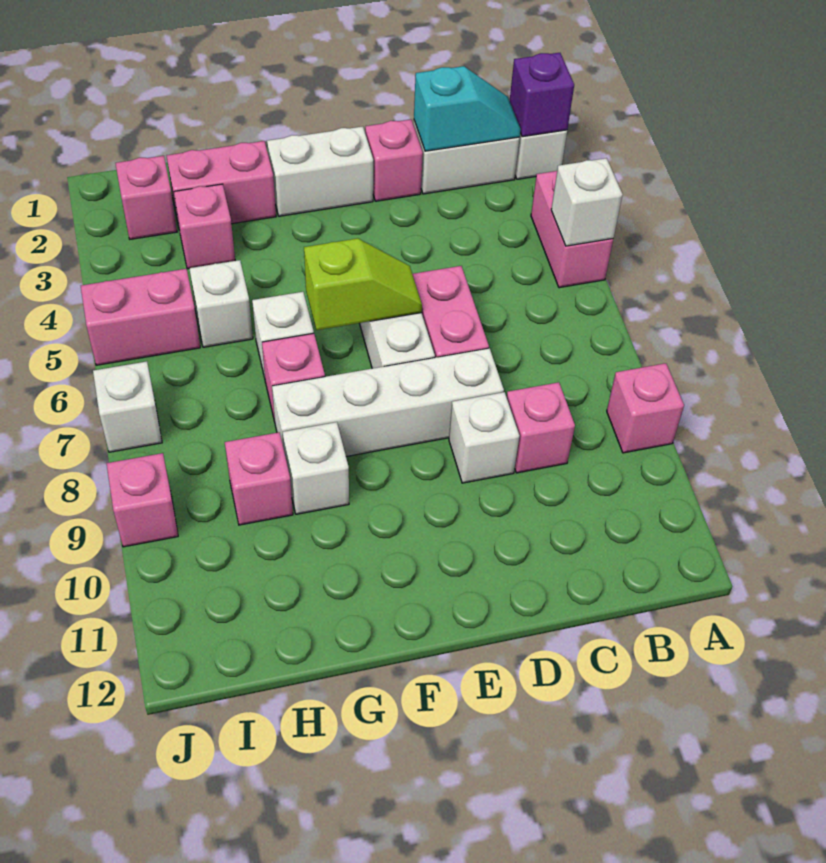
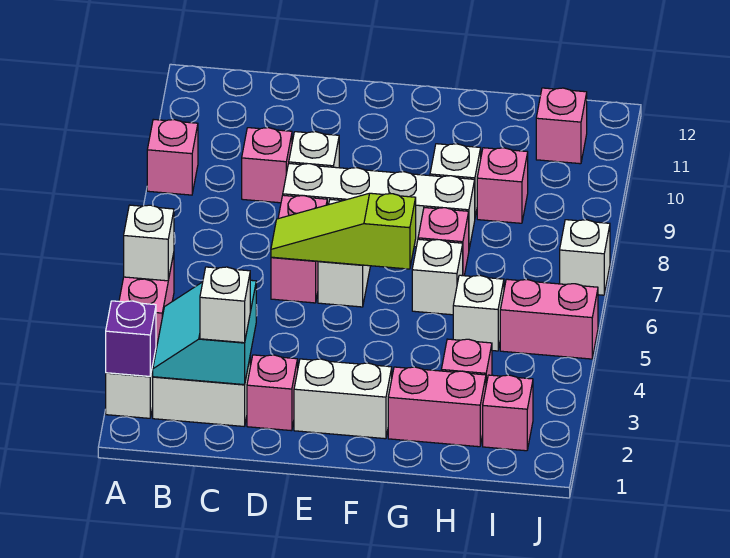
cyan slope B2:C2 level 2 top C -> cyan slope B2:C3 level 2 top C
none -> white brick C2 level 3
lime slope E6:F6 level 2 top F -> lime slope D6:F6 level 2 top F
pink brick J9 level 1 -> pink brick I11 level 1

